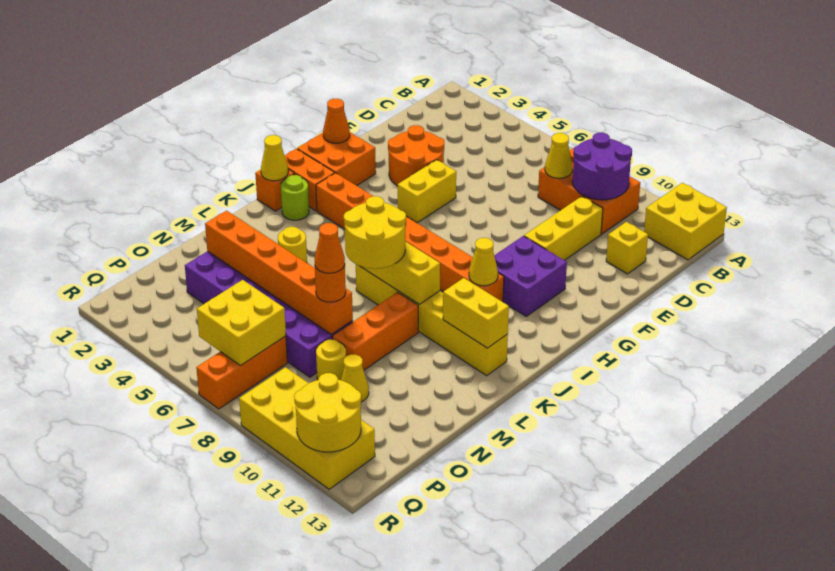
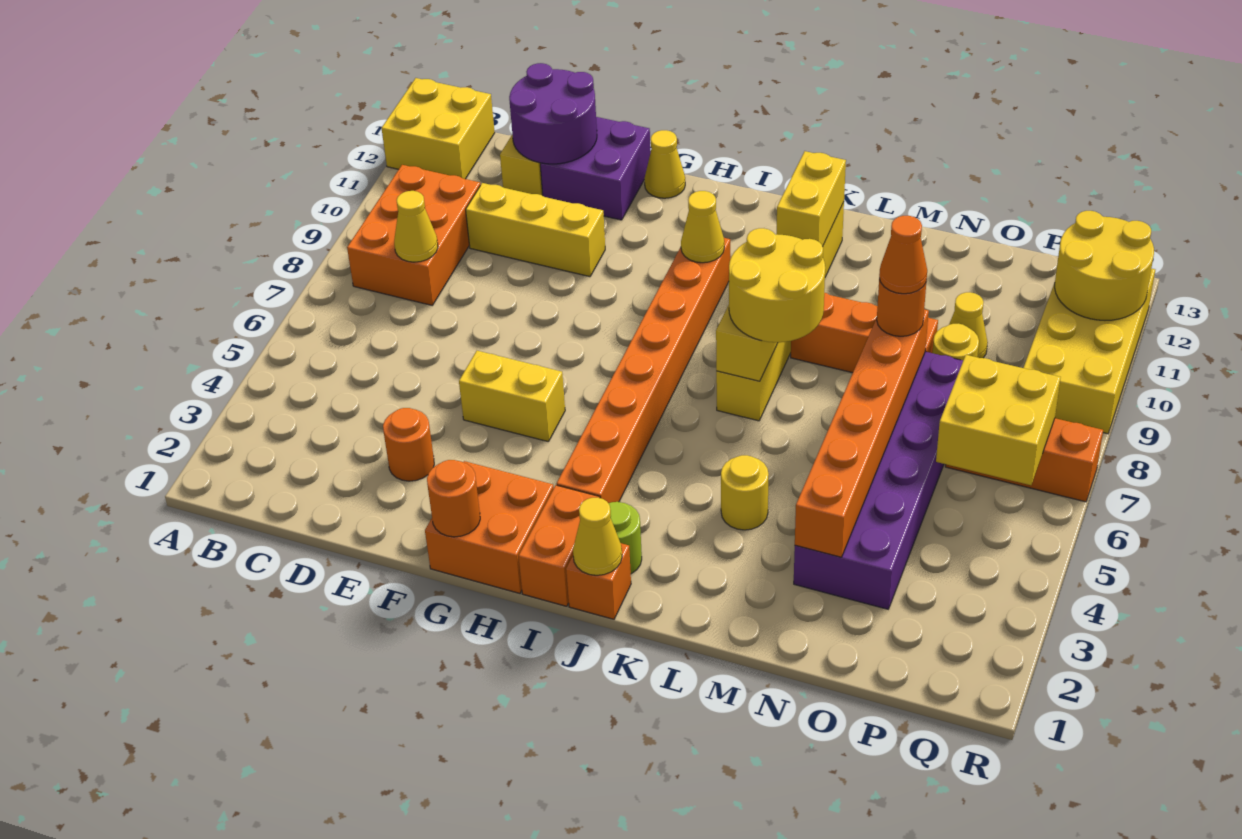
purple round brick B9:C10 level 2 -> purple round brick D12:E13 level 2
orange round brick E3:F4 level 1 -> orange round brick E3 level 1
orange cone G1 level 2 -> orange round brick G1 level 2
purple brick G10:H11 level 1 -> purple brick E12:F13 level 1
none -> yellow cone G13 level 1

